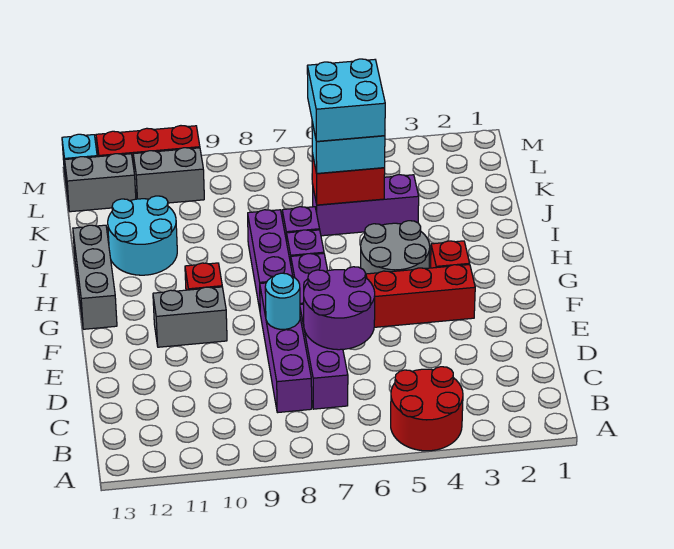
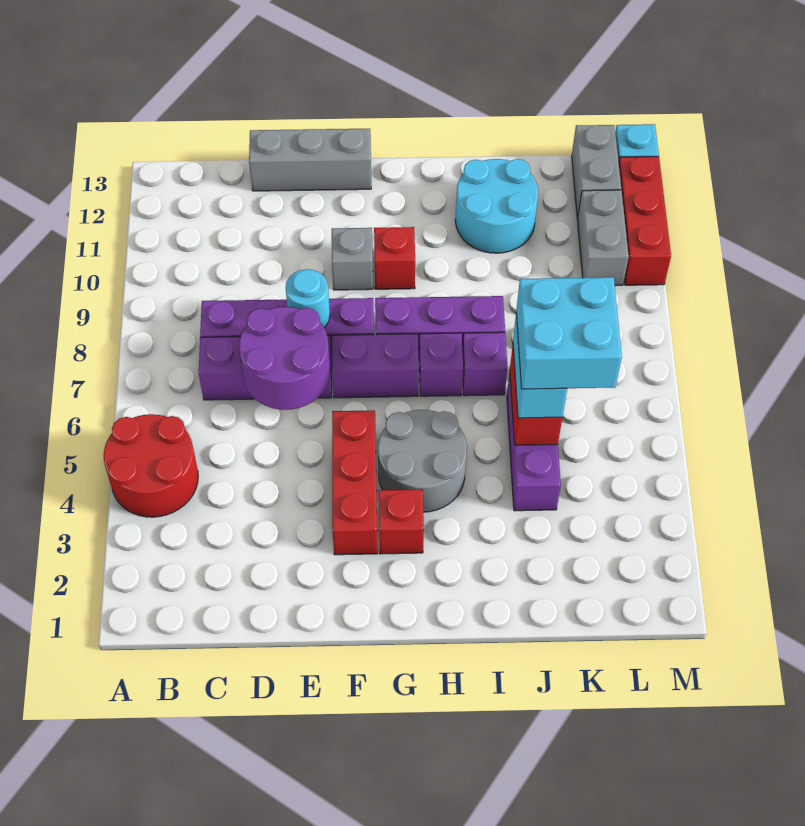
grey brick F10:F11 level 1 -> grey brick F10 level 1
grey brick G13:I13 level 1 -> grey brick D13:F13 level 1

